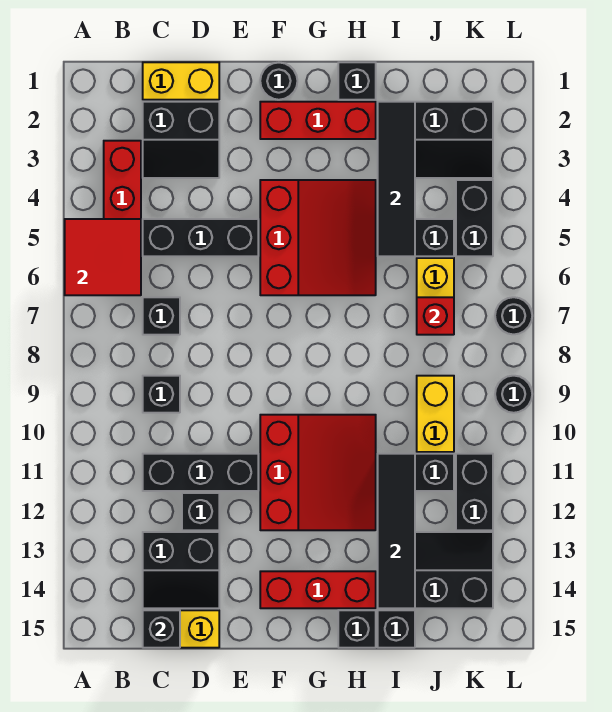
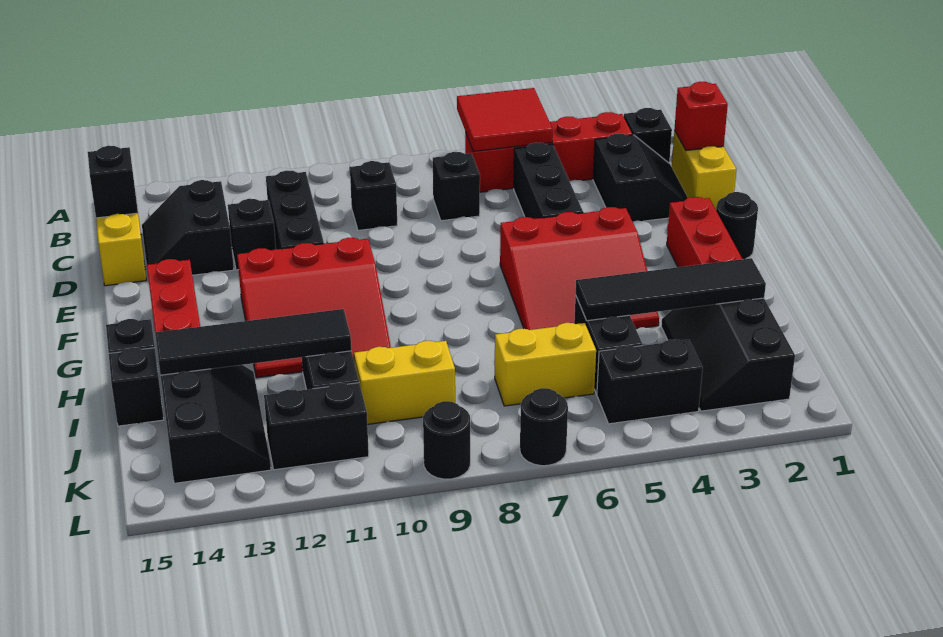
black slope C2:D3 level 1 top 2 -> black slope C2:D3 level 1 top 3
black brick H1 level 1 -> black brick B2 level 1
red brick J7 level 2 -> red brick C1 level 2

